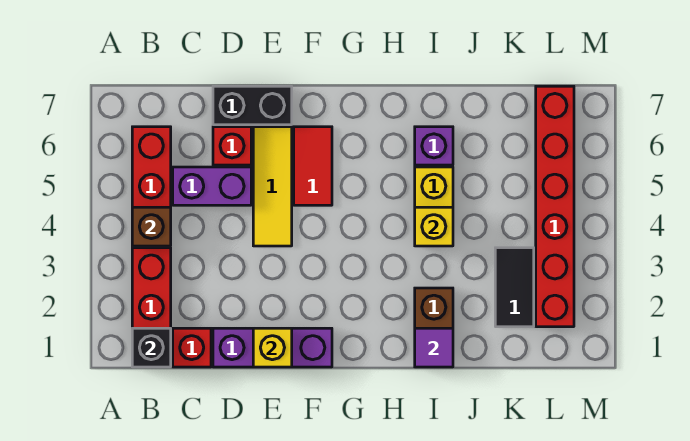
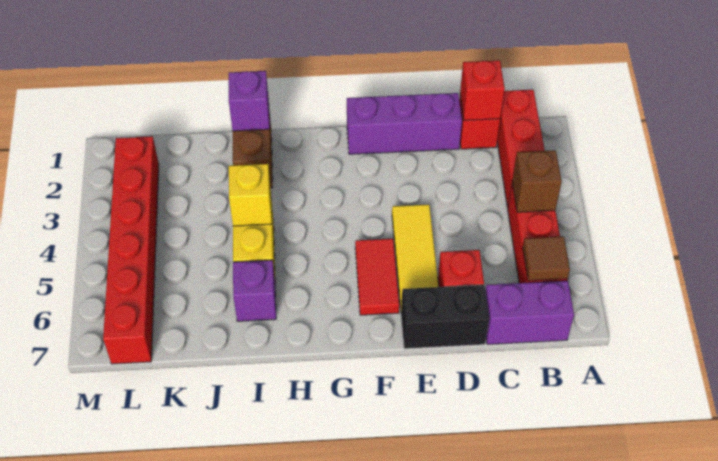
black brick B1 level 2 -> none
none -> brown tile B6 level 2
none -> red brick C1 level 2
purple brick C5:D5 level 1 -> purple brick B7:C7 level 1
yellow brick E1 level 2 -> none
purple tile I1 level 2 -> purple brick I1 level 2
black tile K2:K3 level 1 -> none

